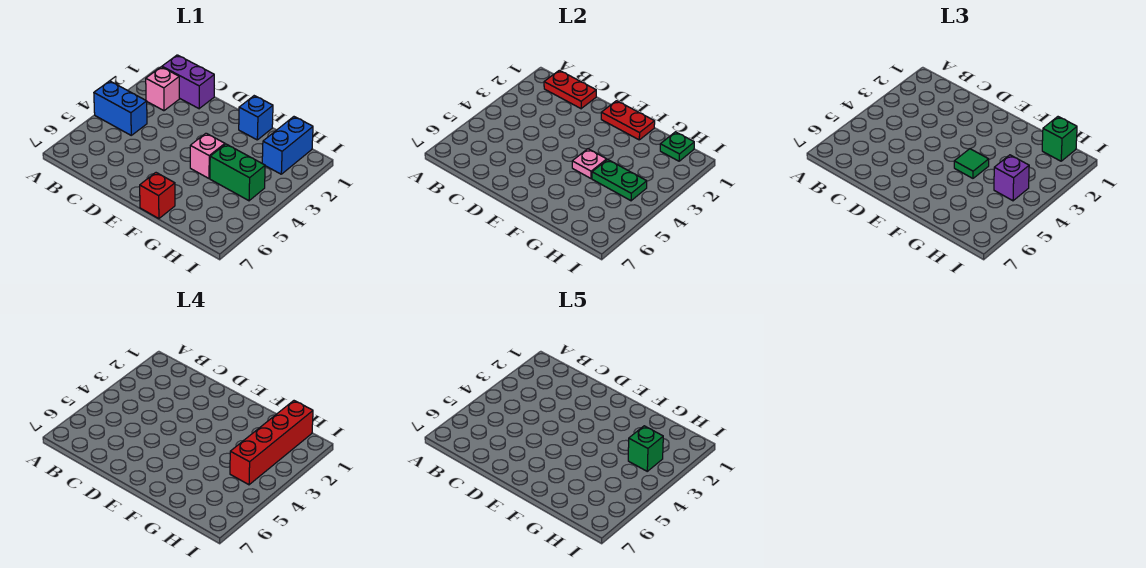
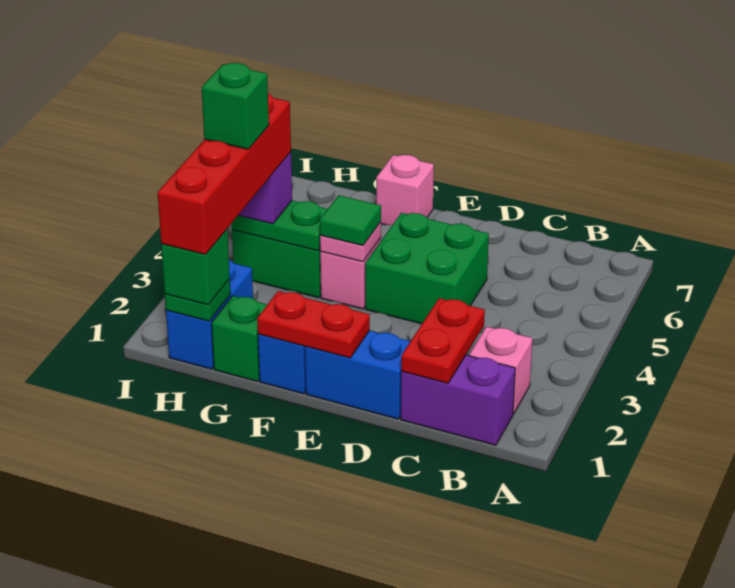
blue brick A4:B4 level 1 -> blue brick D1:E1 level 1
red plate B1:C1 level 2 -> red plate C1:C2 level 2
none -> green brick D4:E5 level 1
red brick F7 level 1 -> pink brick F7 level 1
none -> green brick G1 level 1

